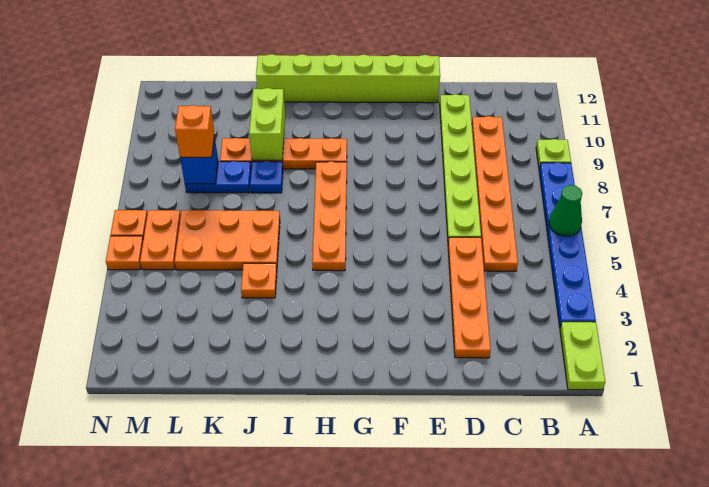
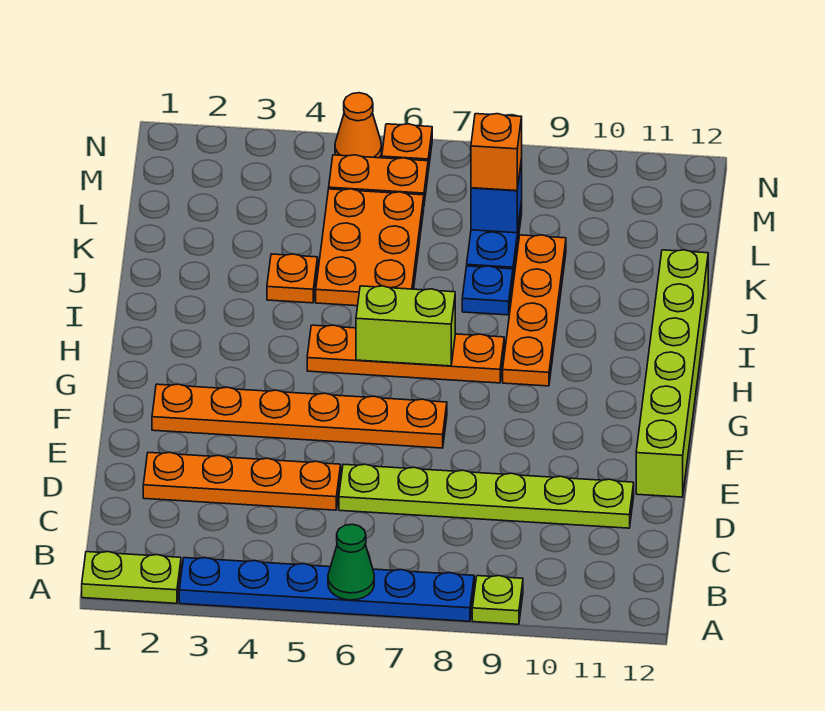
orange plate C5:C10 level 1 -> orange plate F2:F7 level 1
lime brick J9:J10 level 2 -> lime brick H6:H7 level 2
orange plate N5 level 1 -> orange cone N5 level 1

